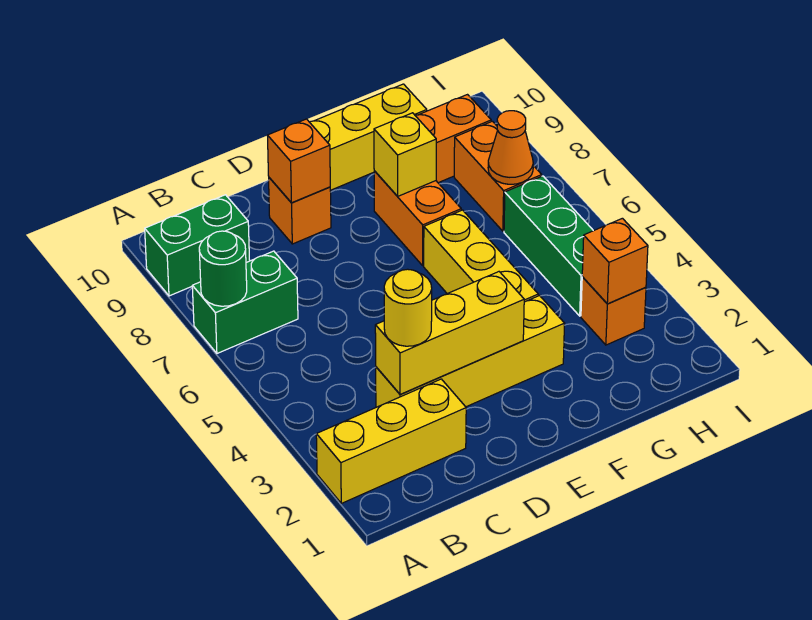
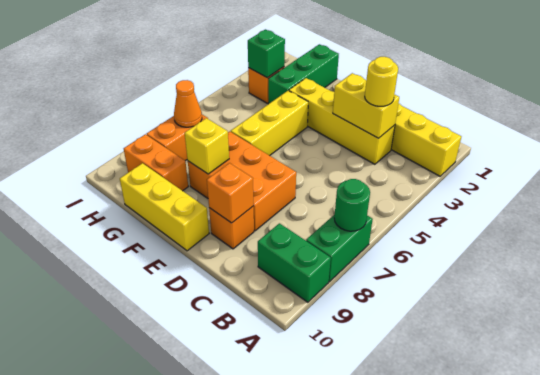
green brick A7:B7 level 1 -> green brick A7:A8 level 1
yellow brick C3:E3 level 2 -> yellow brick C3:D3 level 2
orange brick F7:F8 level 1 -> orange brick D7:F8 level 1
orange brick H3 level 2 -> green brick H3 level 2
green brick H4:H6 level 1 -> green brick G1:G3 level 1

